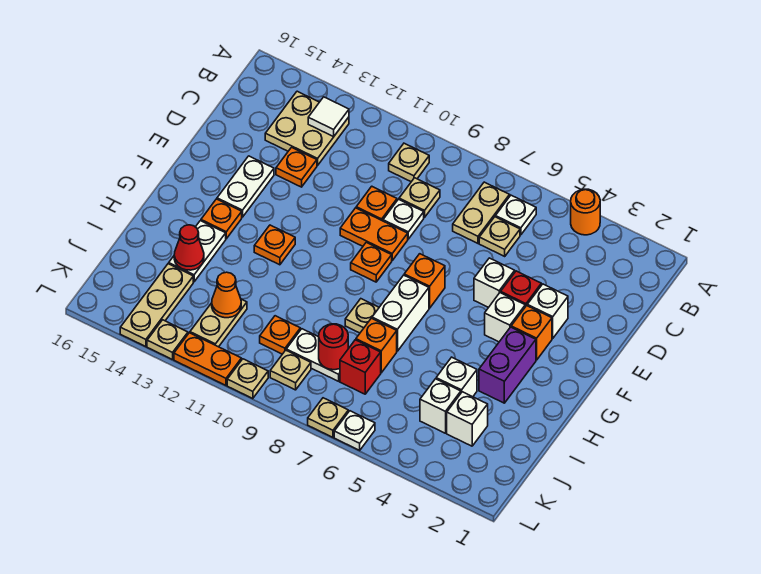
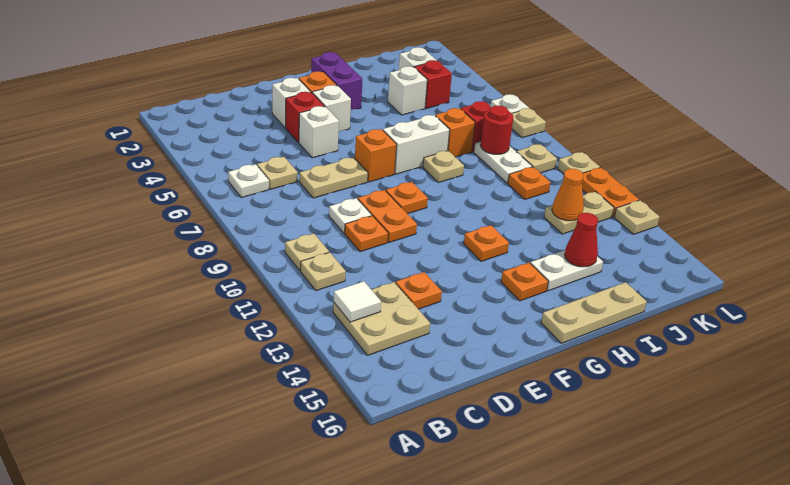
orange round brick A4 level 1 -> none
tan plate B7:C7 level 1 -> tan plate D7:E7 level 1
tan plate C9 level 1 -> tan plate B11 level 1
white plate E14:F14 level 1 -> none
purple brick G3:H3 level 1 -> purple brick G2:G3 level 1
white brick J4 level 1 -> red brick J4 level 1
tan plate J14:L14 level 1 -> tan plate G16:I16 level 1

